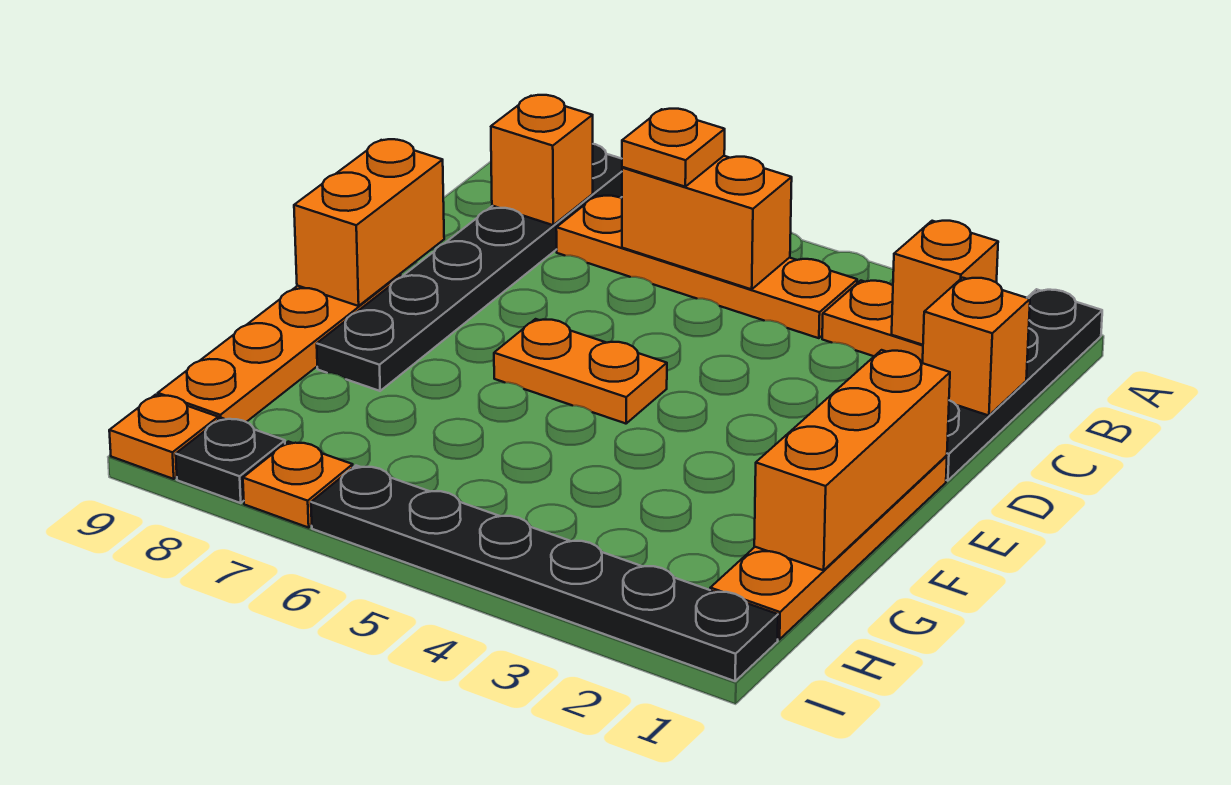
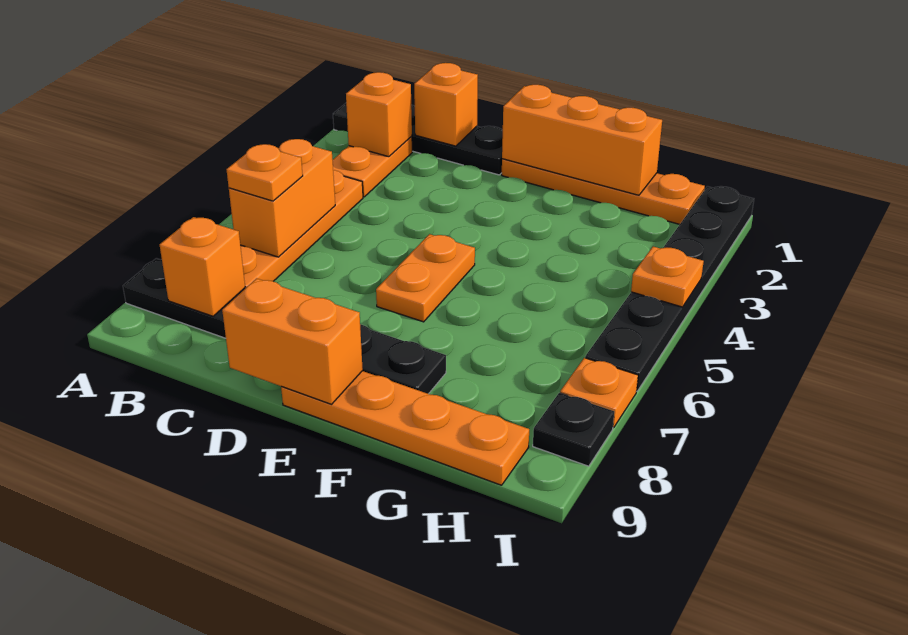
orange plate I9 level 1 -> orange plate I4 level 2

